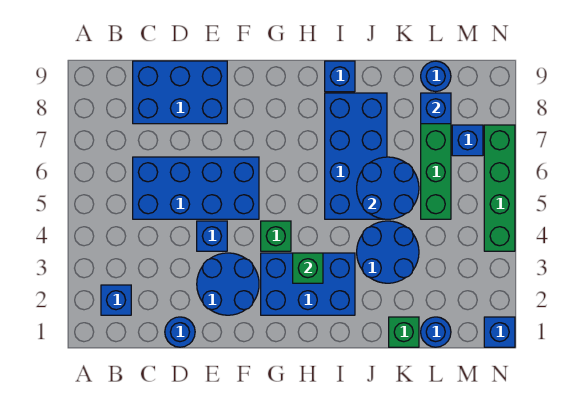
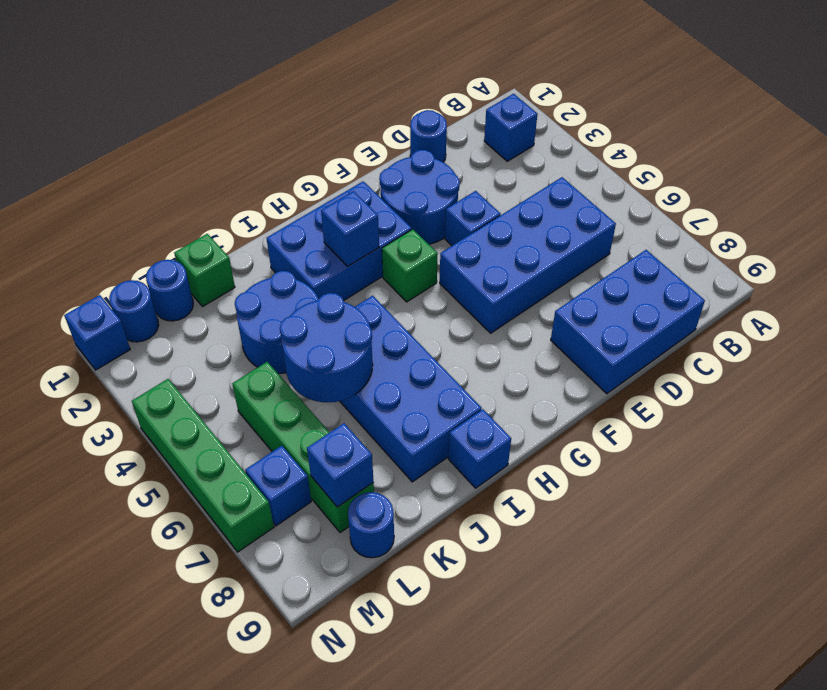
green brick H3 level 2 -> blue brick H3 level 2
none -> blue round brick M1 level 1

